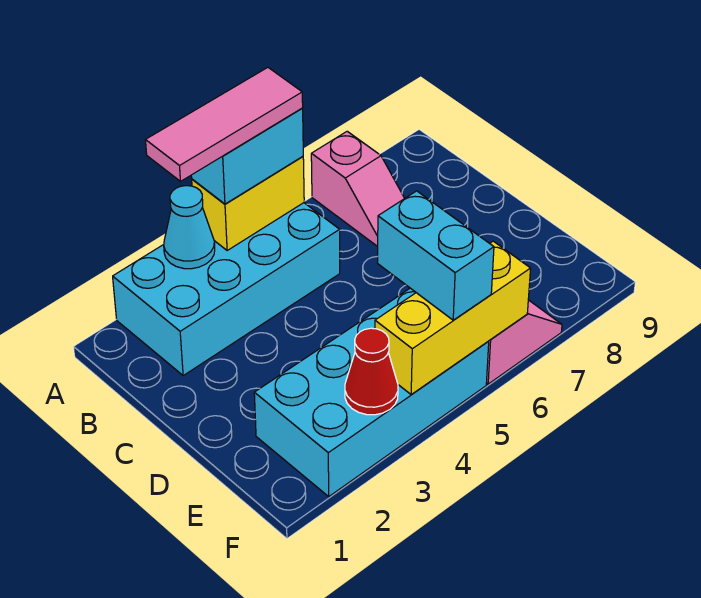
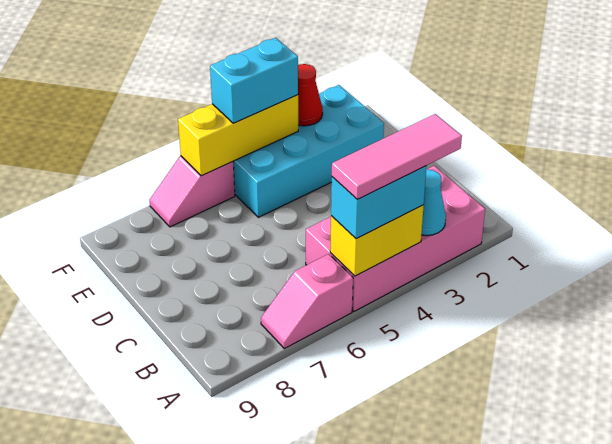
cyan brick A2:B5 level 1 -> pink brick A2:B5 level 1
pink slope A7:B7 level 1 top A -> pink slope A6:A7 level 1 top 6
cyan brick E5:F5 level 3 -> cyan brick F4:F5 level 3

